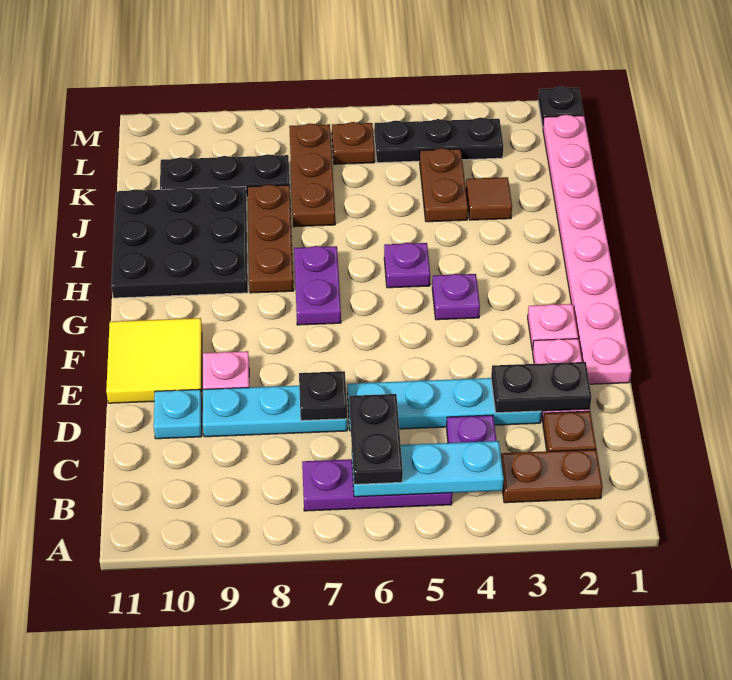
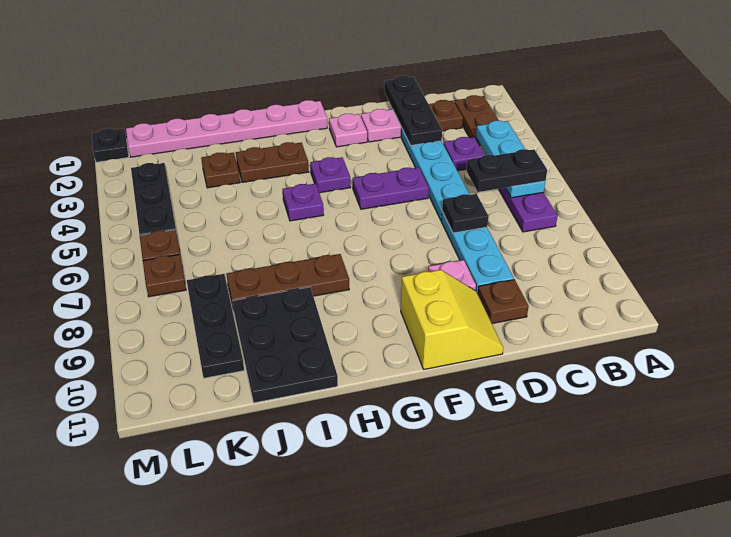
black plate D2:D3 level 2 -> black plate D1:D3 level 2
cyan plate D10 level 1 -> brown plate D10 level 1
pink plate E1:L1 level 1 -> pink plate G1:L1 level 1
yellow tile E10:F11 level 1 -> yellow slope E10:F11 level 1 top F
purple plate G7:H7 level 1 -> purple plate E5:F5 level 1
black plate H9:J11 level 1 -> black plate I9:J11 level 1
brown tile J3 level 1 -> brown plate J3 level 1
brown plate J4:K4 level 1 -> brown plate H3:I3 level 1
brown plate J7:L7 level 1 -> brown plate L7 level 1

